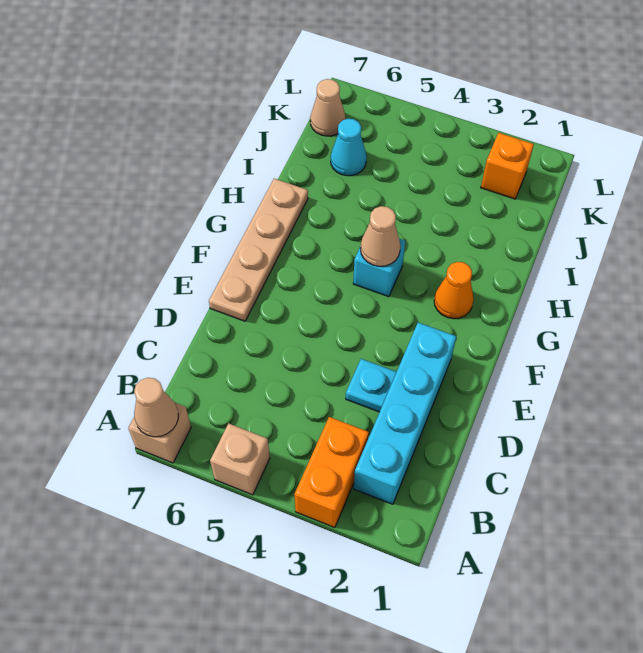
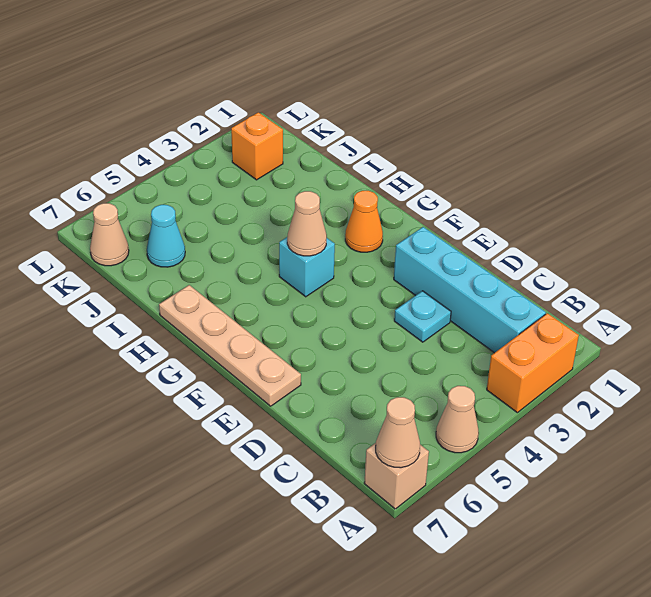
orange brick A3:B3 level 1 -> orange brick A2:A3 level 1
tan brick A5 level 1 -> tan cone A5 level 1

